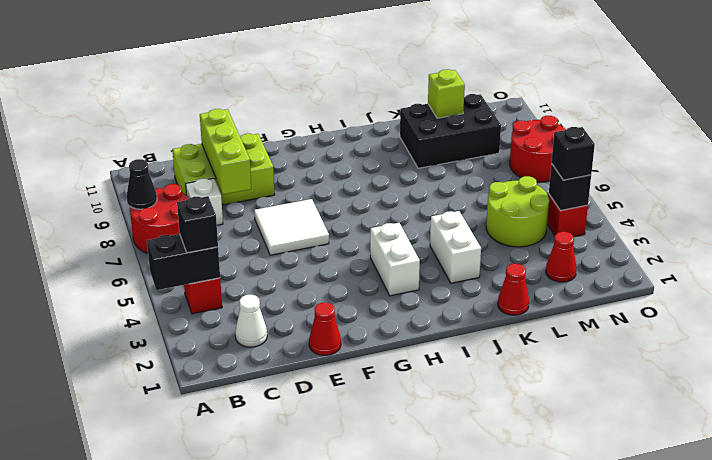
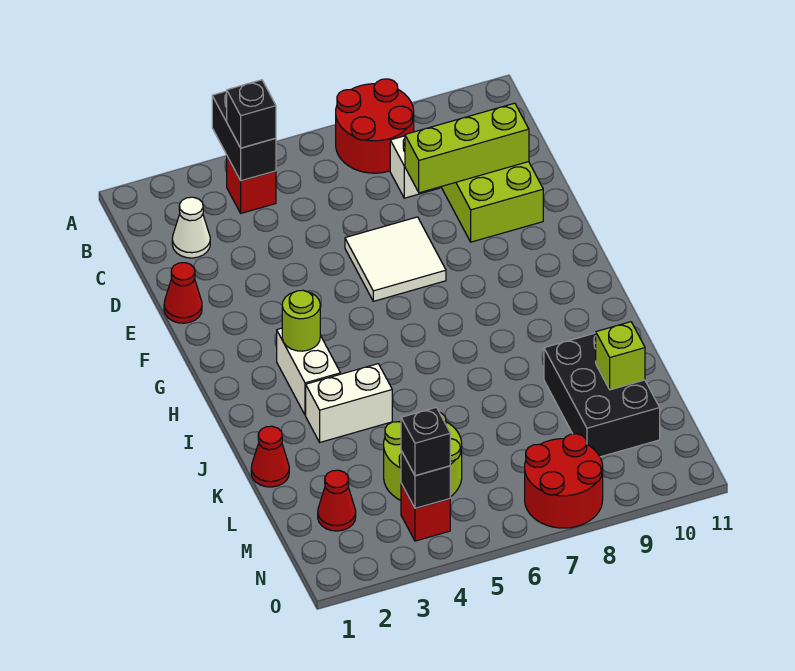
black cone A8 level 2 -> none
white brick H3:H4 level 1 -> white brick H3:I3 level 1
none -> lime round brick H3 level 2

